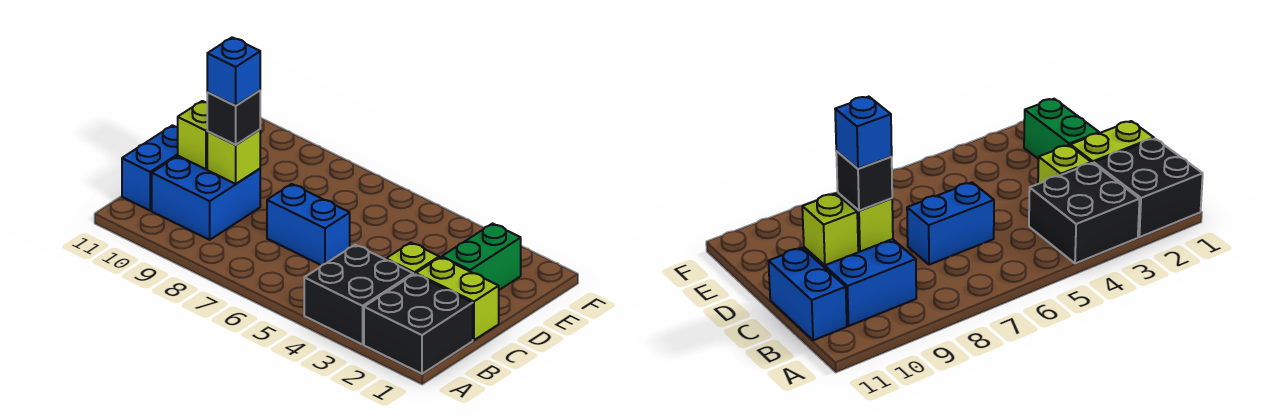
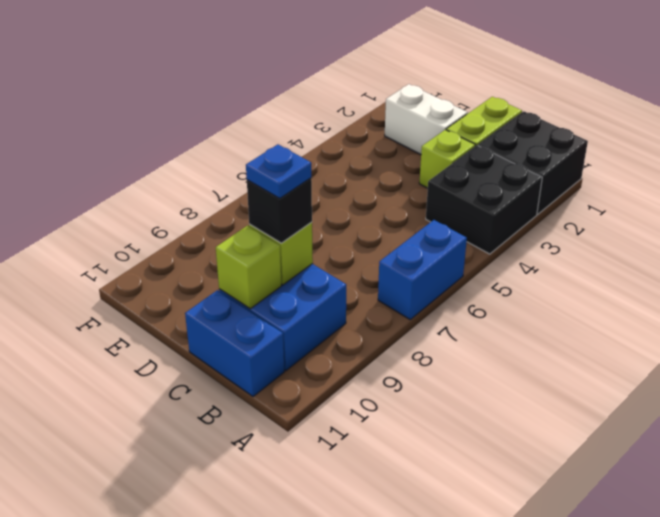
blue brick C6:C7 level 1 -> blue brick A6:A7 level 1
blue brick C9 level 4 -> blue plate C9 level 4
green brick D2:E2 level 1 -> white brick D2:E2 level 1

